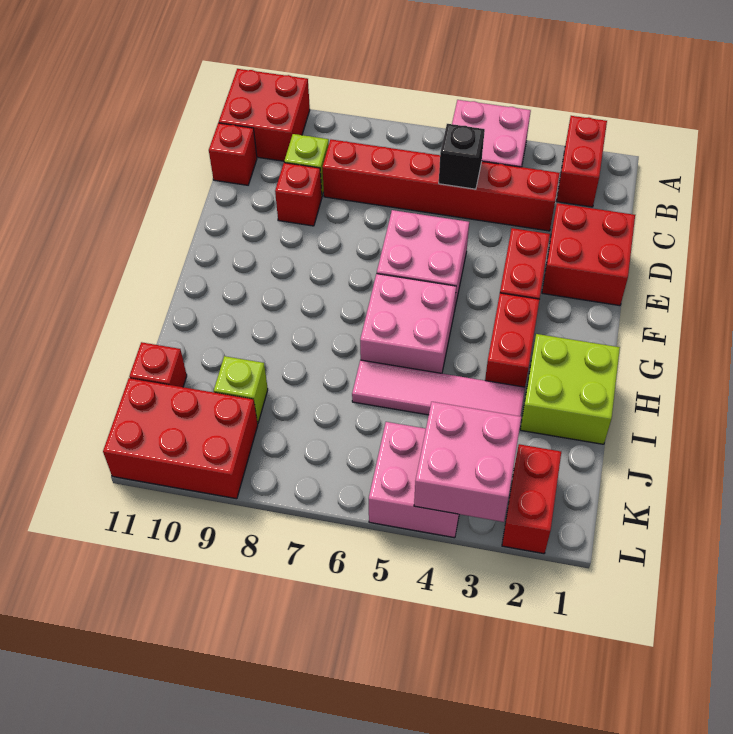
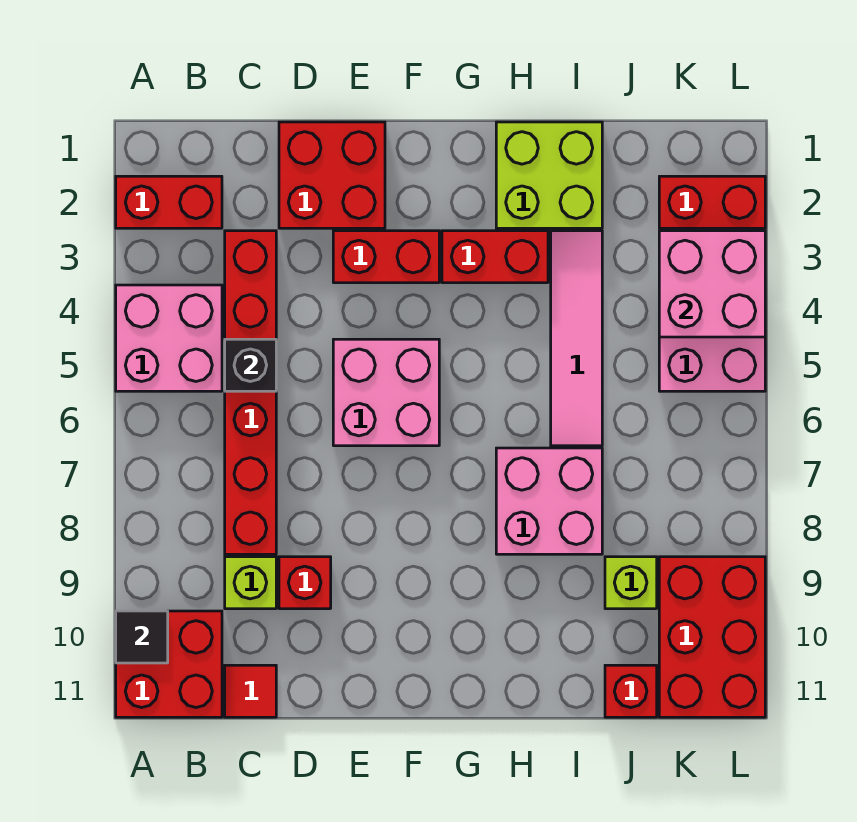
none -> black tile A10 level 2
red brick C11 level 1 -> red tile C11 level 1
pink brick G5:H6 level 1 -> pink brick H7:I8 level 1

